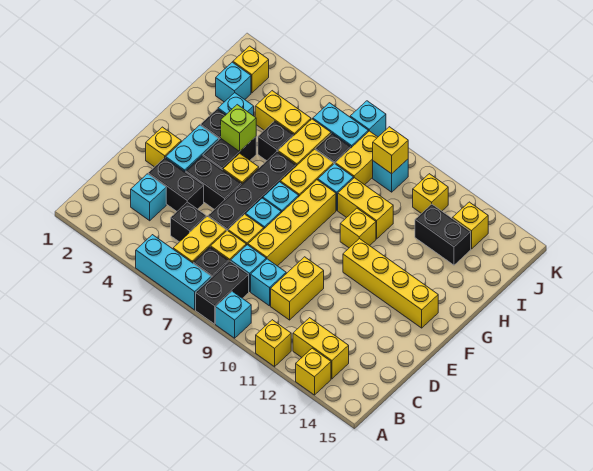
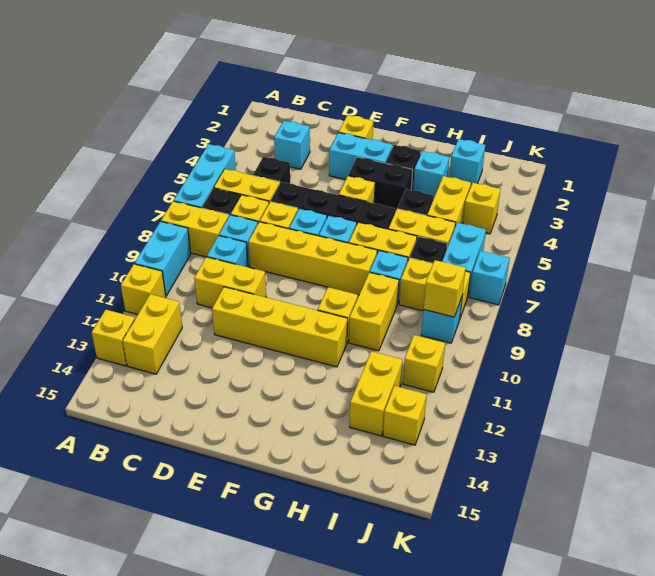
black brick A8:B8 level 1 -> yellow brick A8:B8 level 1
cyan brick A9 level 1 -> cyan brick A9:A10 level 1
black brick D3:D4 level 1 -> none
black brick E4:E5 level 1 -> none
yellow brick F11:F14 level 1 -> yellow brick D11:G11 level 1
lime brick G4 level 2 -> none
black brick I12:I13 level 1 -> yellow brick I12:I13 level 1
yellow brick J2 level 1 -> yellow brick J4 level 1

